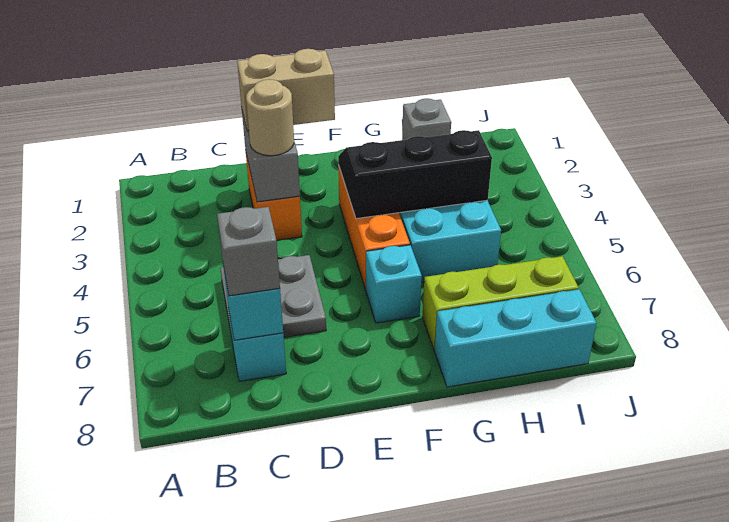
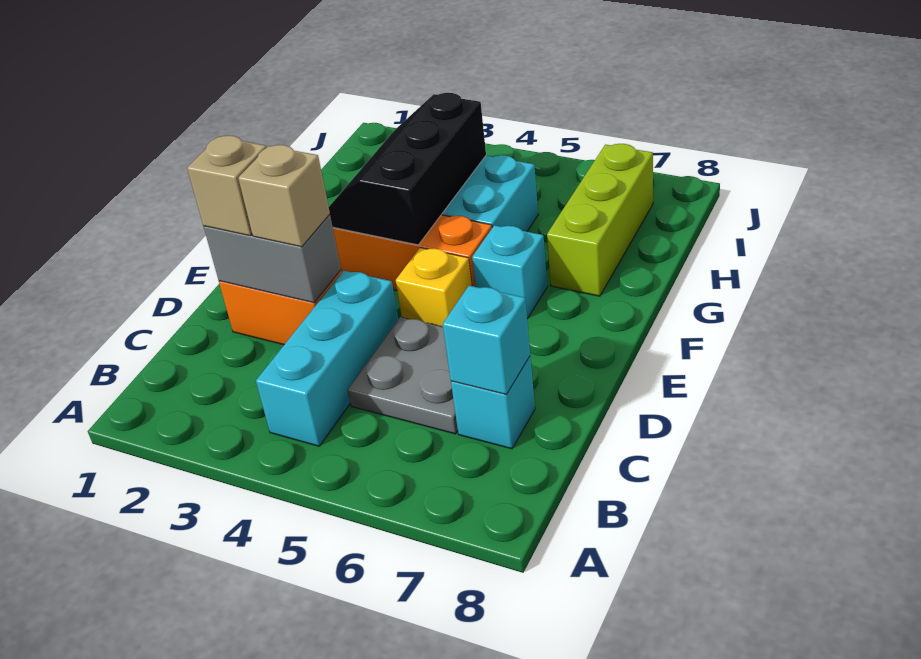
grey brick C7 level 3 -> none
tan brick D2:E2 level 3 -> tan brick D2 level 3
tan round brick D3 level 3 -> tan brick D3 level 3
none -> yellow brick E5 level 1
cyan brick G8:I8 level 1 -> cyan brick B4:D4 level 1
grey brick H1 level 1 -> none

